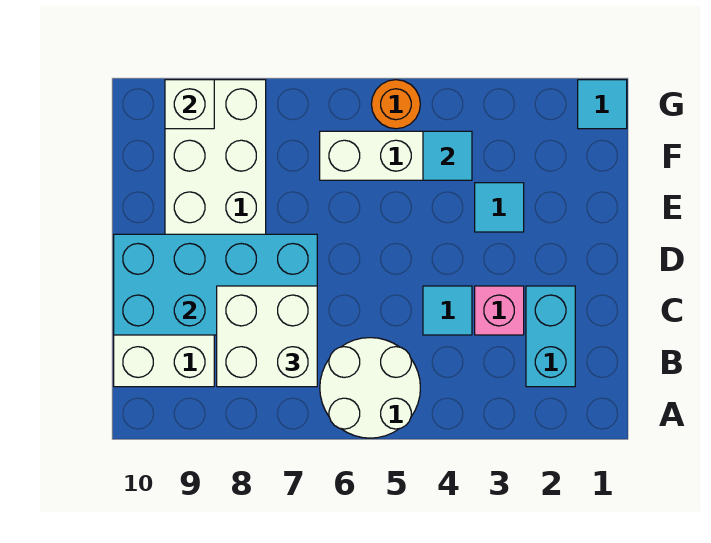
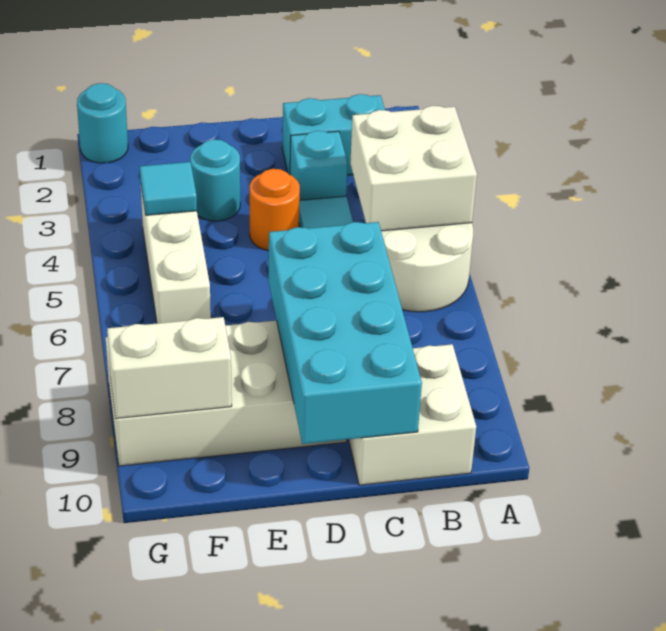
white brick B7:C8 level 3 -> white brick A4:B5 level 2
pink brick C3 level 1 -> cyan brick C3 level 1
cyan tile E3 level 1 -> cyan round brick E3 level 1
cyan tile G1 level 1 -> cyan round brick G1 level 1
orange round brick G5 level 1 -> orange round brick D4 level 1
white brick G9 level 2 -> white brick F9:G9 level 2

